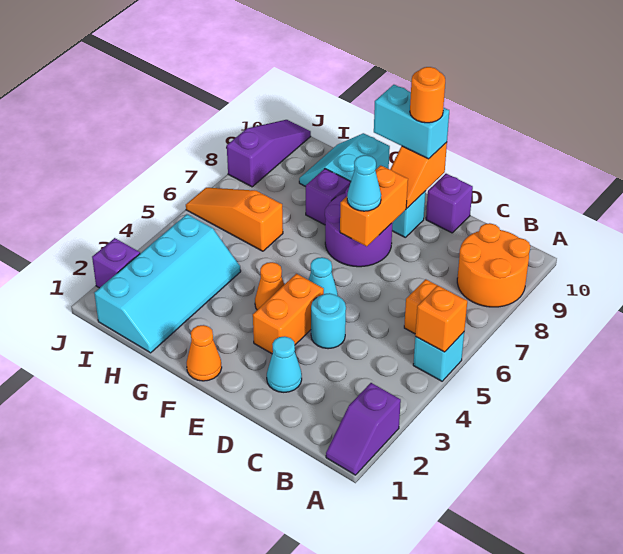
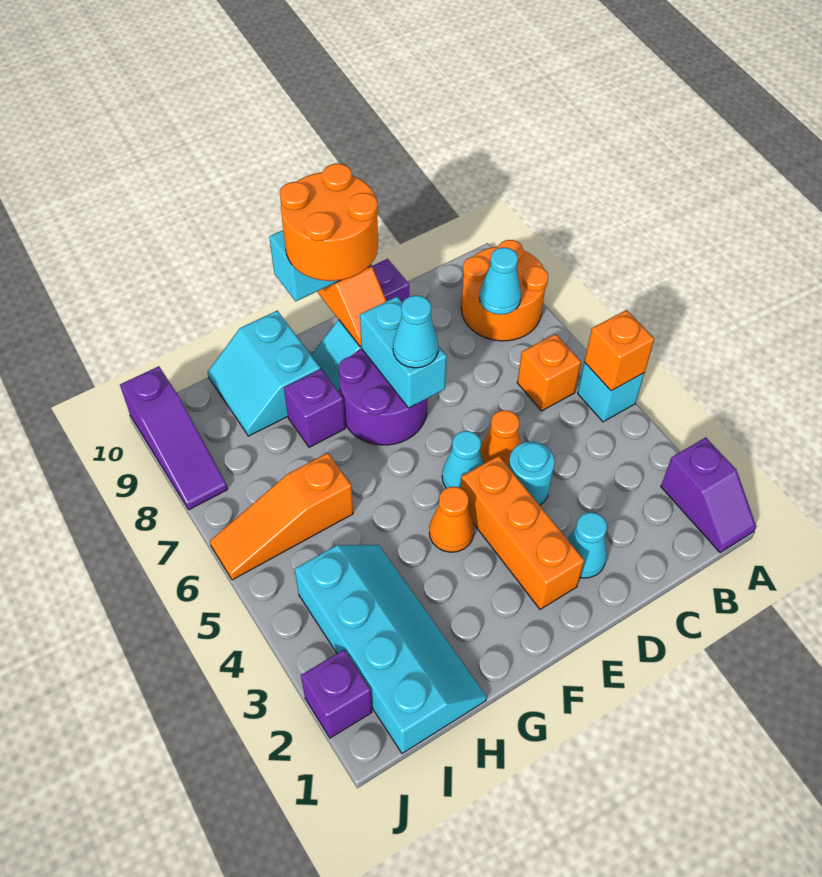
none -> cyan cone B8 level 2
orange brick E3:E4 level 1 -> orange brick E2:E4 level 1
orange brick E7:E8 level 2 -> cyan brick E7:E8 level 2
orange round brick E10 level 4 -> orange round brick E9:F10 level 4
orange cone F1 level 1 -> orange cone D5 level 1
purple slope J8:J10 level 1 top 8 -> purple slope J8:J10 level 1 top 10

